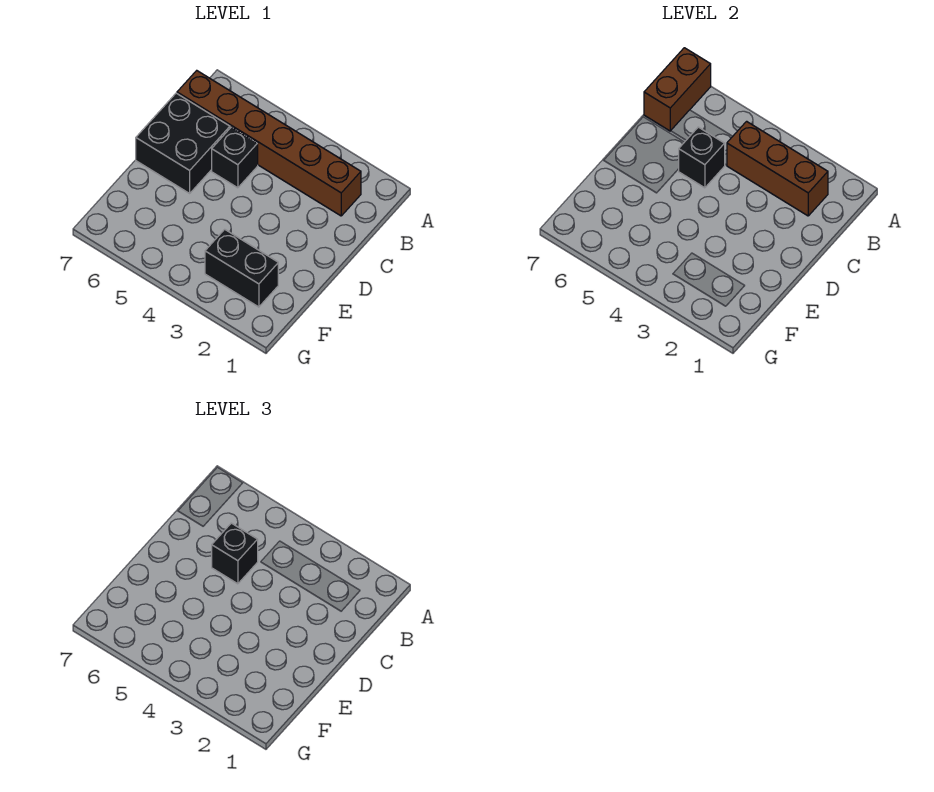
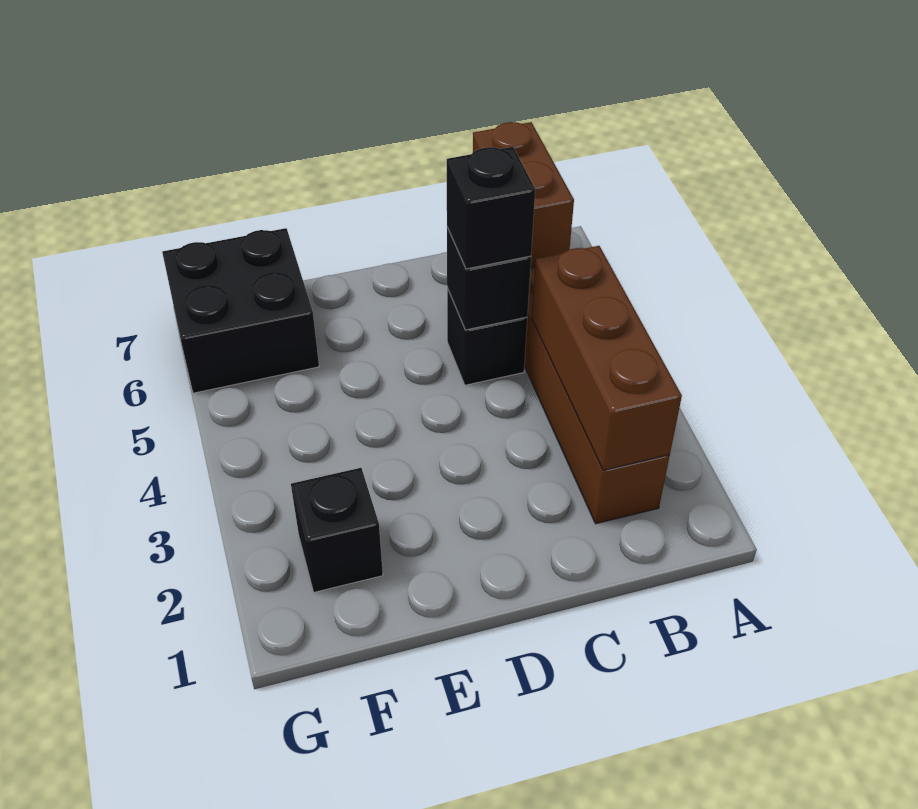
brown brick A7:B7 level 2 -> brown brick B6:B7 level 2
black brick C6:D7 level 1 -> black brick F6:G7 level 1
black brick F2:F3 level 1 -> black brick F2 level 1

